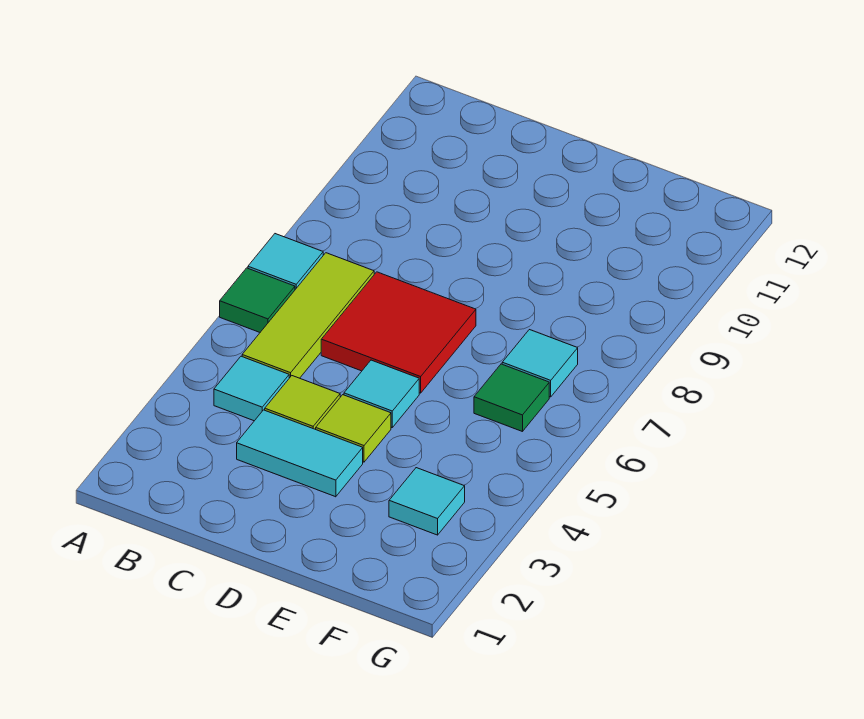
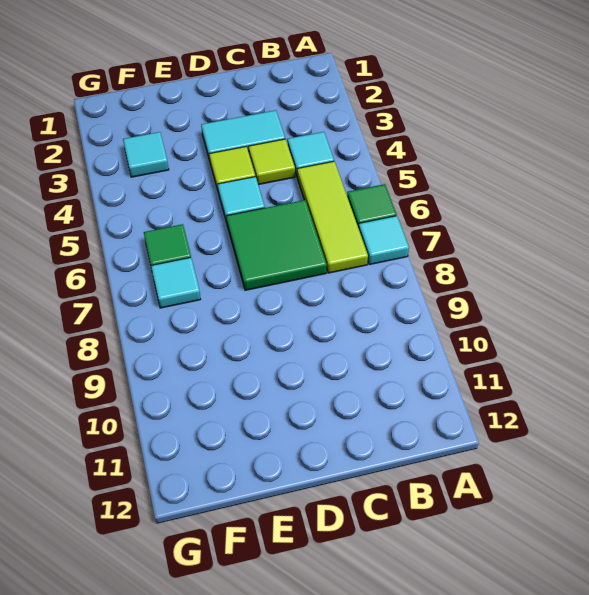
red tile C6:D7 level 1 -> green tile C6:D7 level 1

